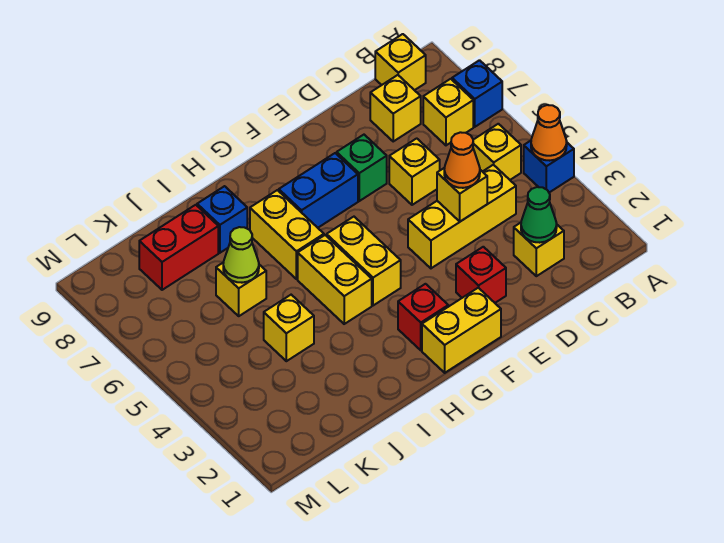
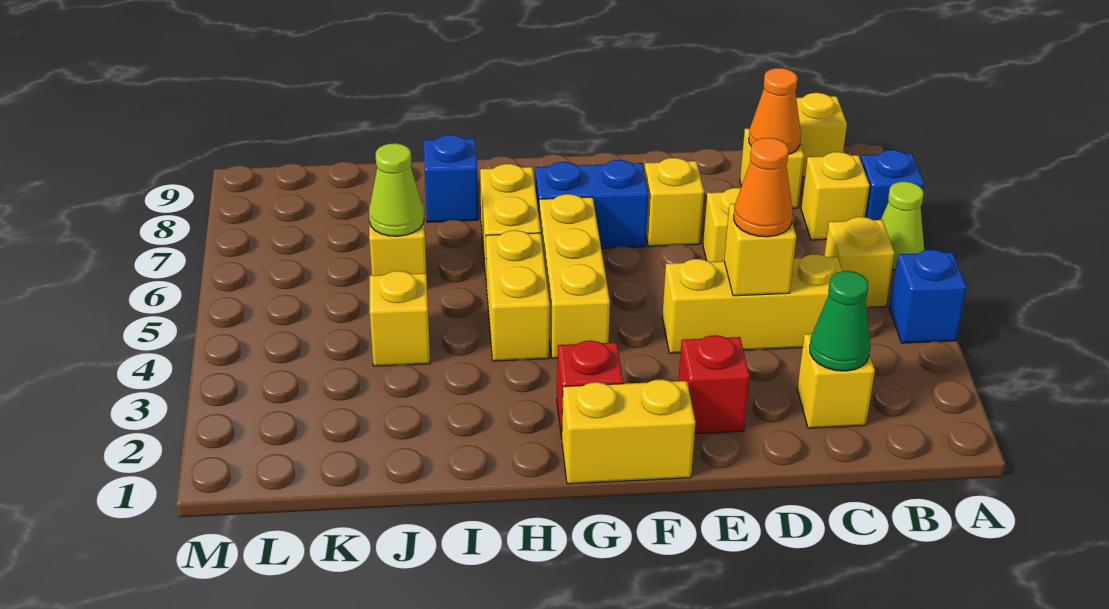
orange cone A4 level 2 -> orange cone C8 level 2
none -> lime cone A6 level 1
green brick E7 level 1 -> yellow brick E7 level 1
yellow brick G4:G5 level 1 -> yellow brick G4:G6 level 1
red brick J8:K8 level 1 -> none

